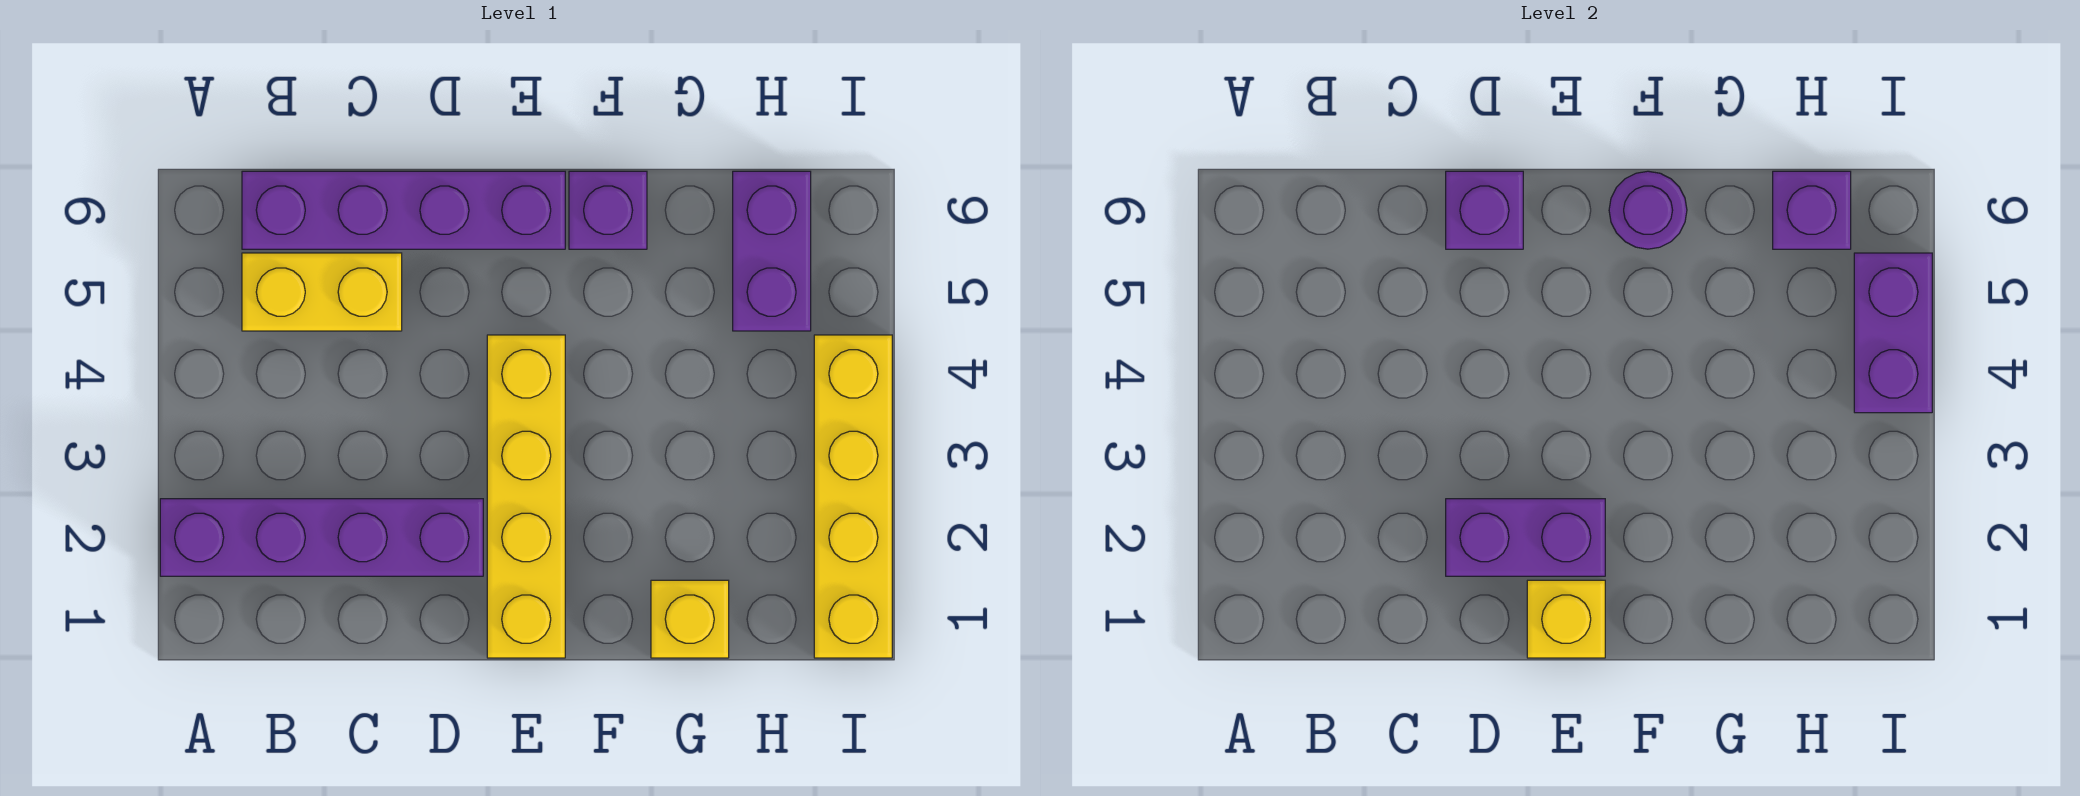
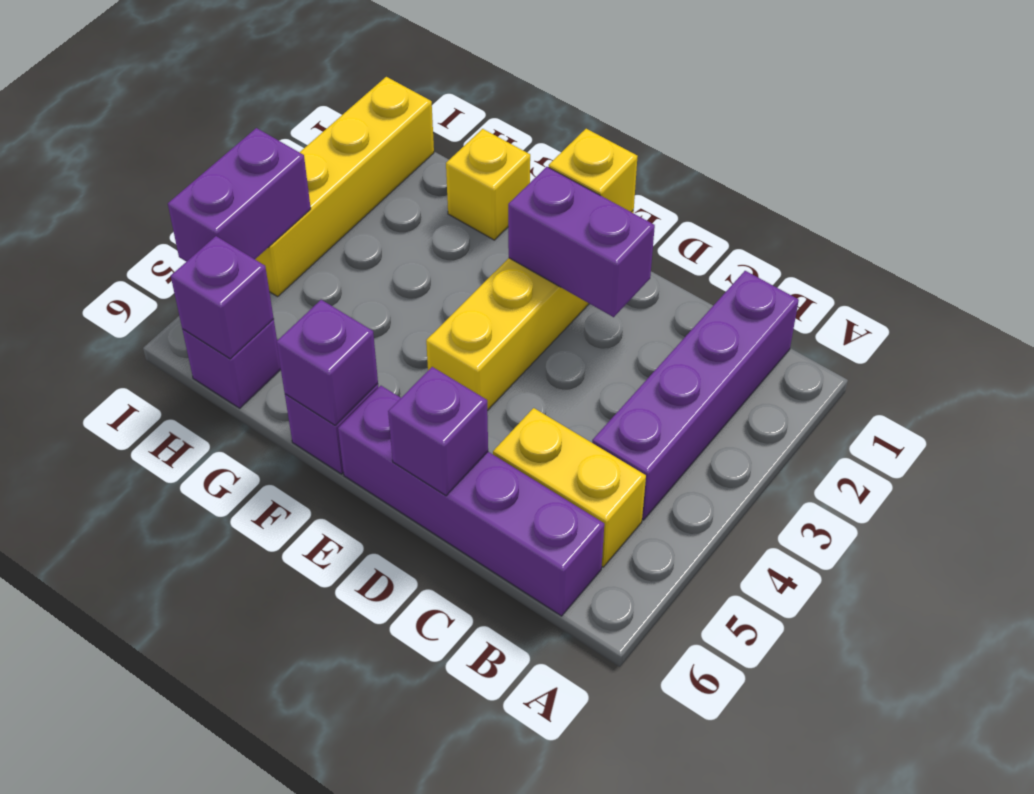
purple brick A2:D2 level 1 -> purple brick B1:B4 level 1
purple round brick F6 level 2 -> purple brick F6 level 2
purple brick H5:H6 level 1 -> purple brick H6 level 1

